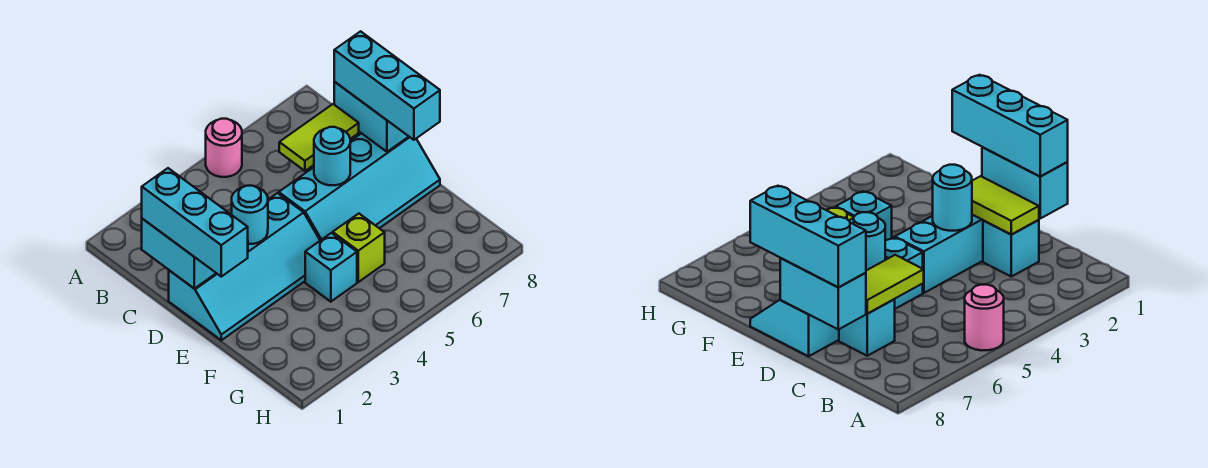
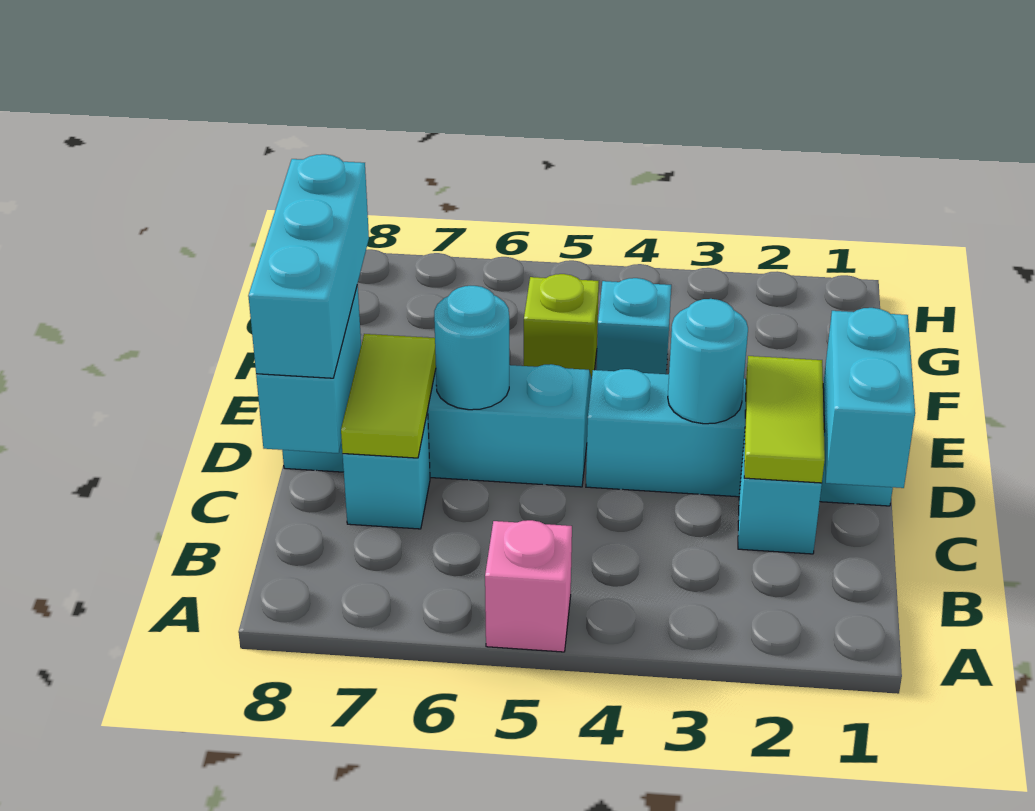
pink round brick A5 level 1 -> pink brick A5 level 1
cyan brick C1:E1 level 3 -> none
lime tile C6:C7 level 2 -> lime tile C7:D7 level 2

